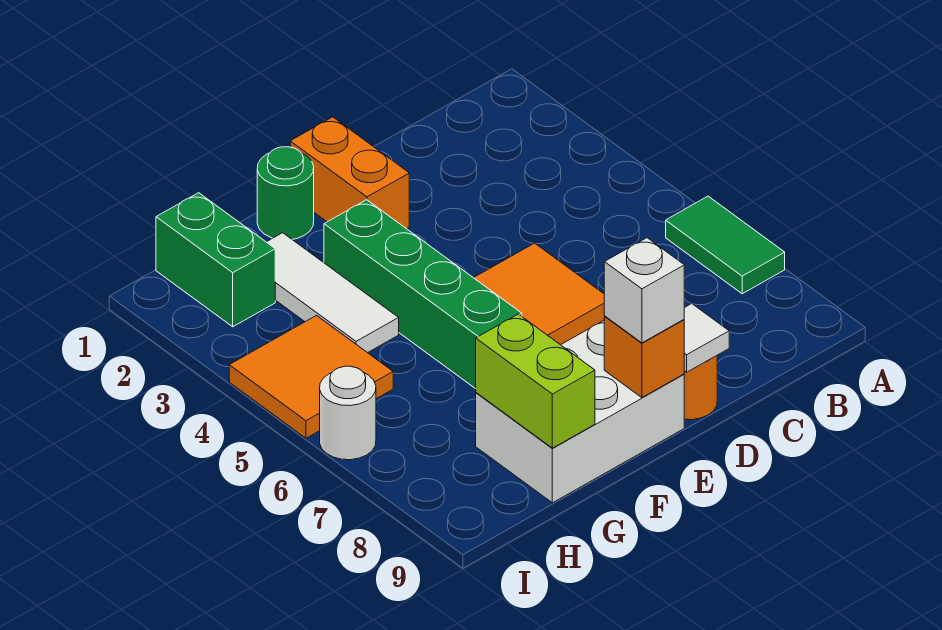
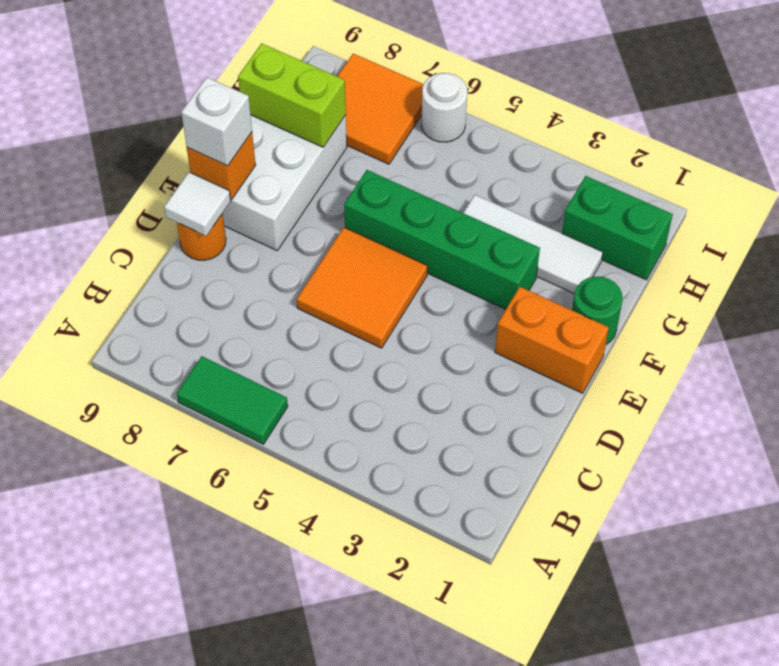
orange tile H4:I5 level 1 -> orange tile H7:I8 level 1

